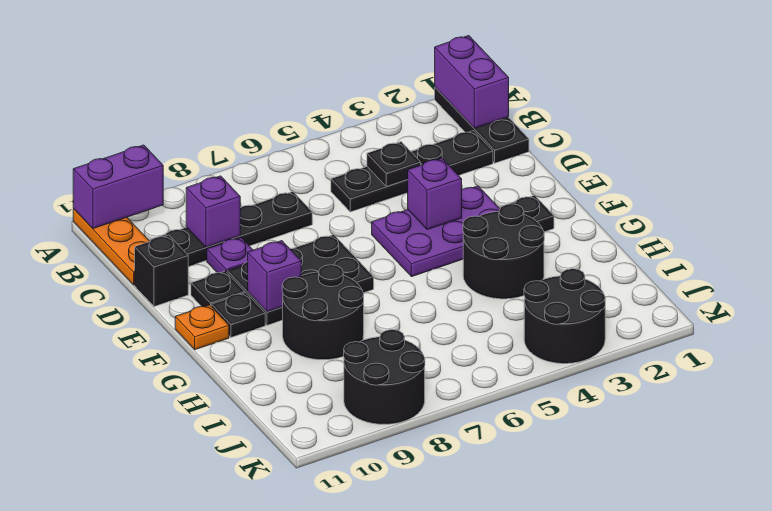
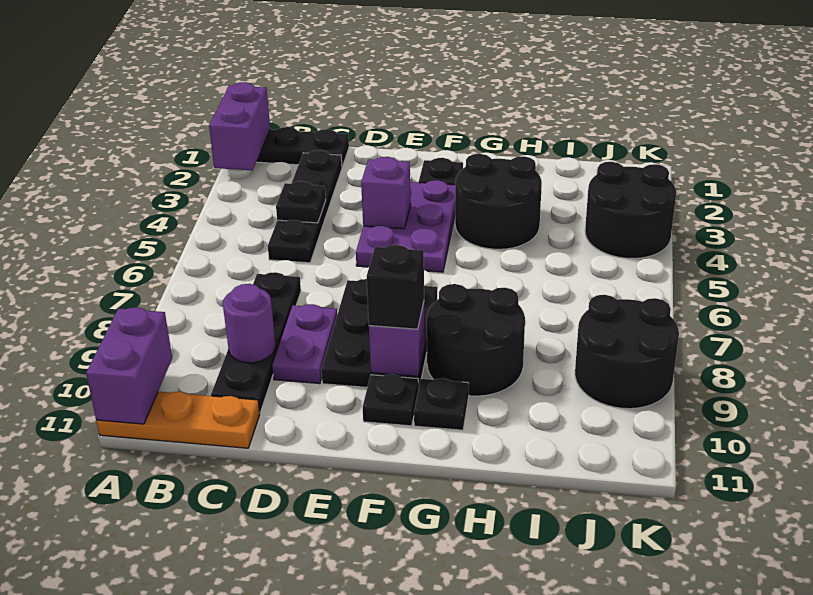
purple brick A1:B1 level 2 -> purple brick A1:A2 level 2
purple brick C9 level 2 -> purple round brick C9 level 2
purple plate D9 level 1 -> purple plate D8:D9 level 1
black brick D11 level 1 -> black brick F9 level 3
black plate E10 level 1 -> black plate G10 level 1
orange plate F11 level 1 -> none

